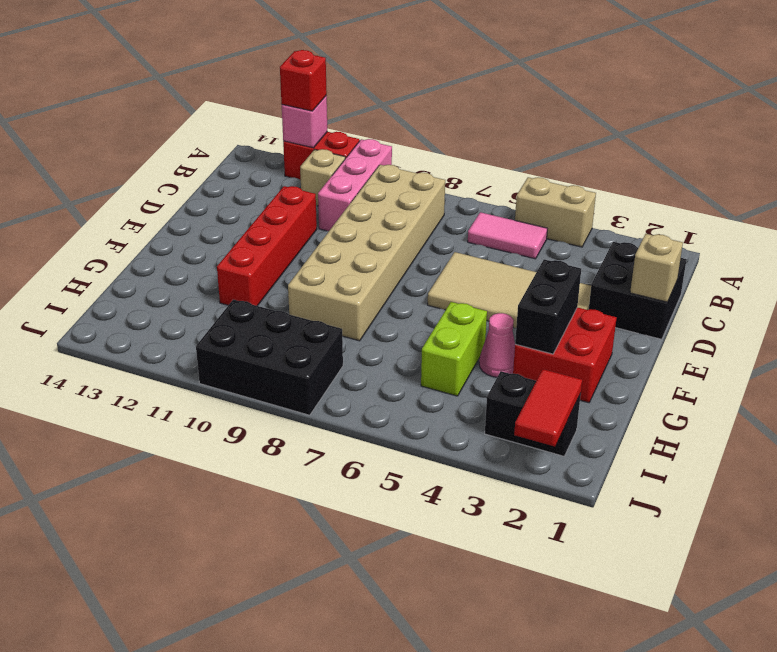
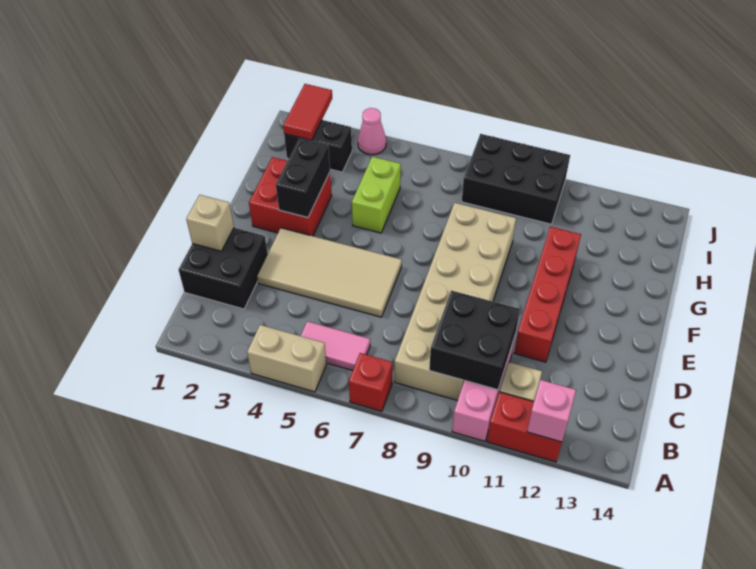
red brick A12 level 3 -> red brick A7 level 1
none -> black brick B9:C10 level 2
pink cone G4 level 1 -> pink cone J4 level 1

